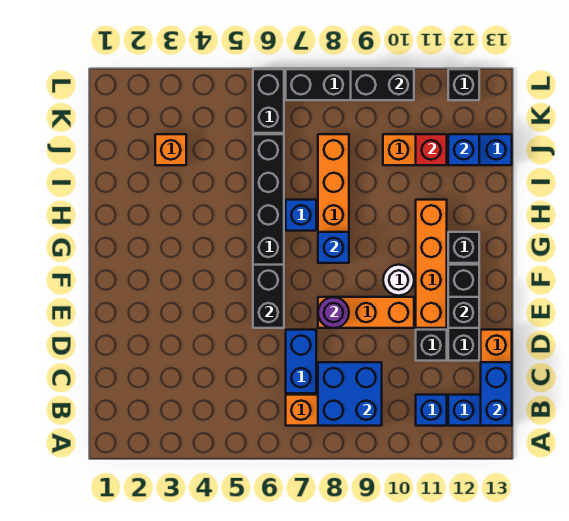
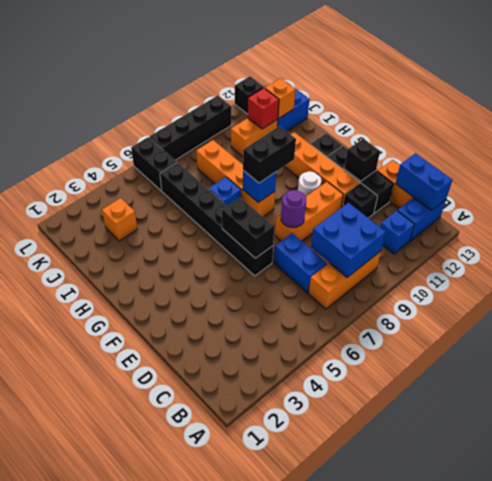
blue brick J12 level 2 -> orange brick J12 level 2
black brick L9:L10 level 2 -> black brick G8:G9 level 3

